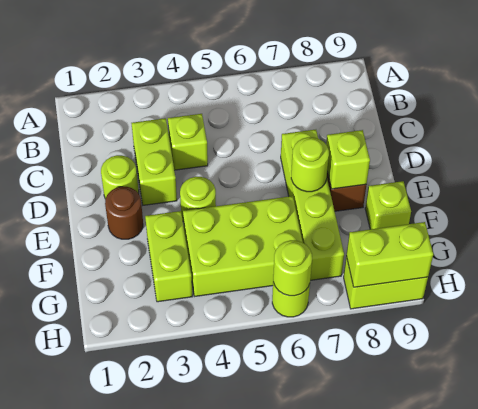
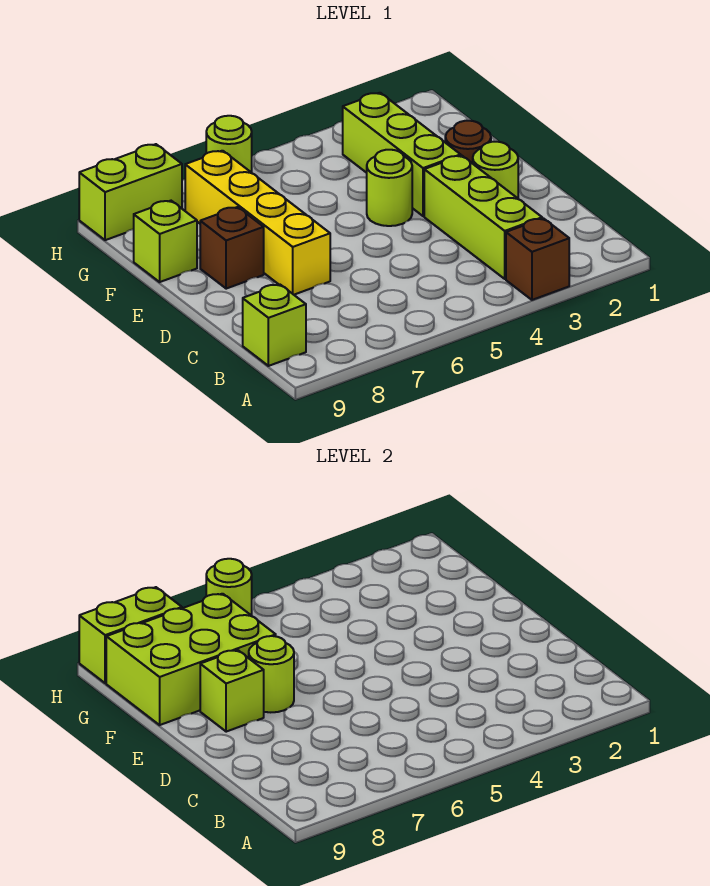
none -> brown brick A3 level 1
lime brick C3:D3 level 1 -> lime brick B3:D3 level 1
lime brick C4 level 1 -> lime brick B9 level 1
lime brick D7:G7 level 1 -> yellow brick D7:G7 level 1
lime brick F3:G3 level 1 -> lime brick E3:G3 level 1
lime brick F4:G6 level 1 -> lime brick F7:G9 level 2

